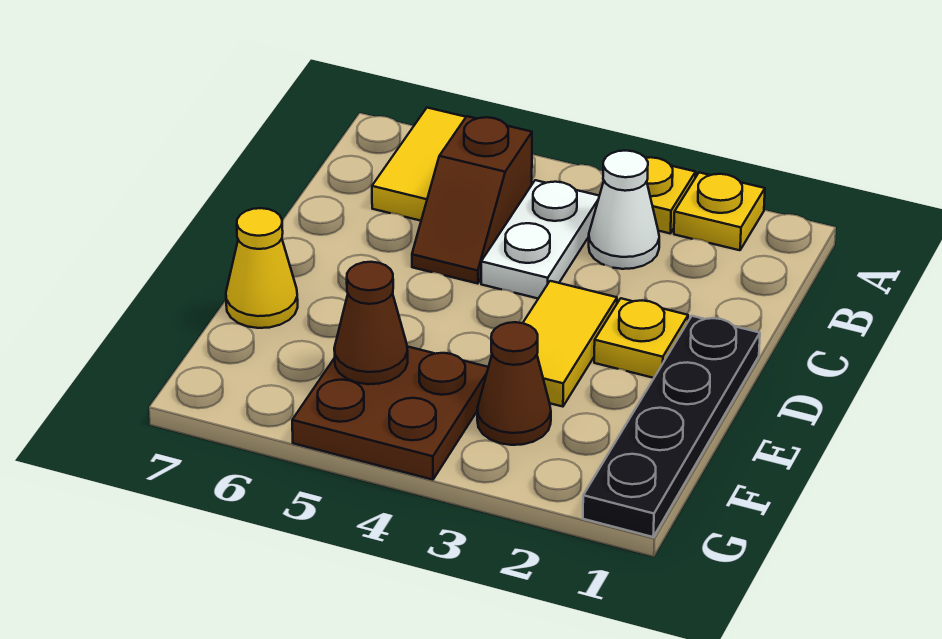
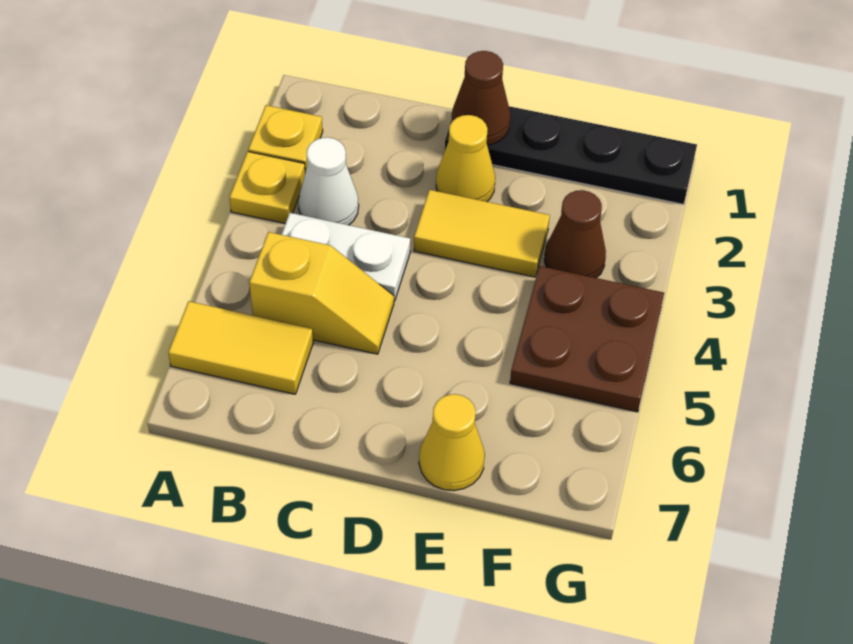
brown slope B5:C5 level 1 top B -> yellow slope B5:C5 level 1 top B
yellow plate D2 level 1 -> yellow cone D2 level 1
brown cone F5 level 2 -> brown cone D1 level 2

